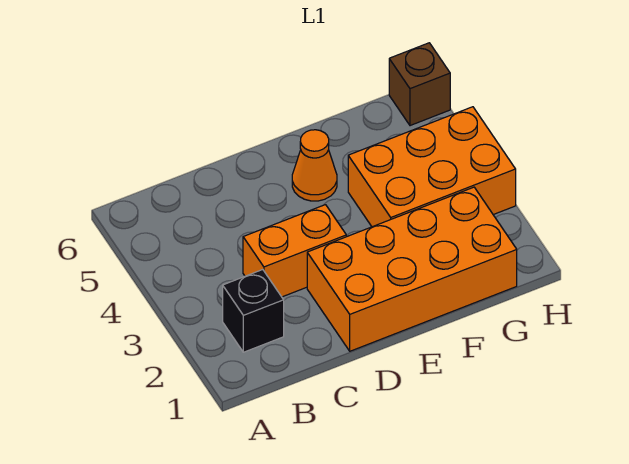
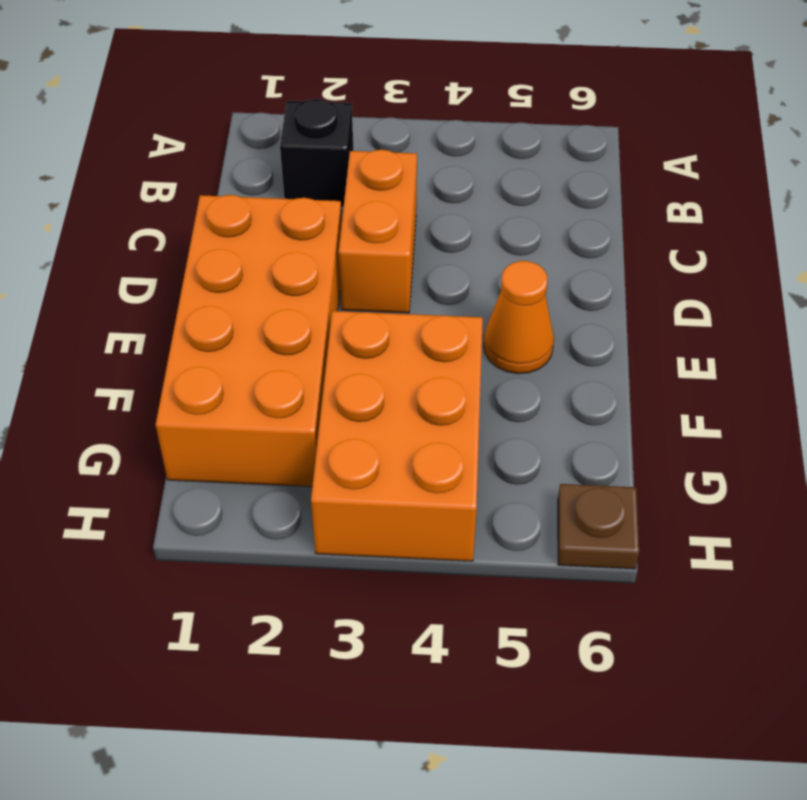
brown brick H6 level 1 -> brown plate H6 level 1

